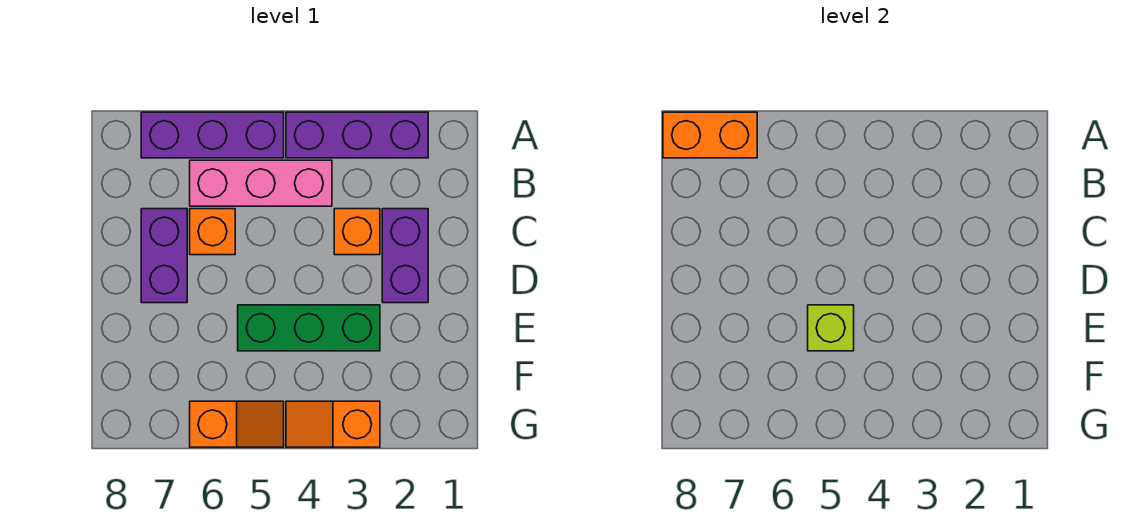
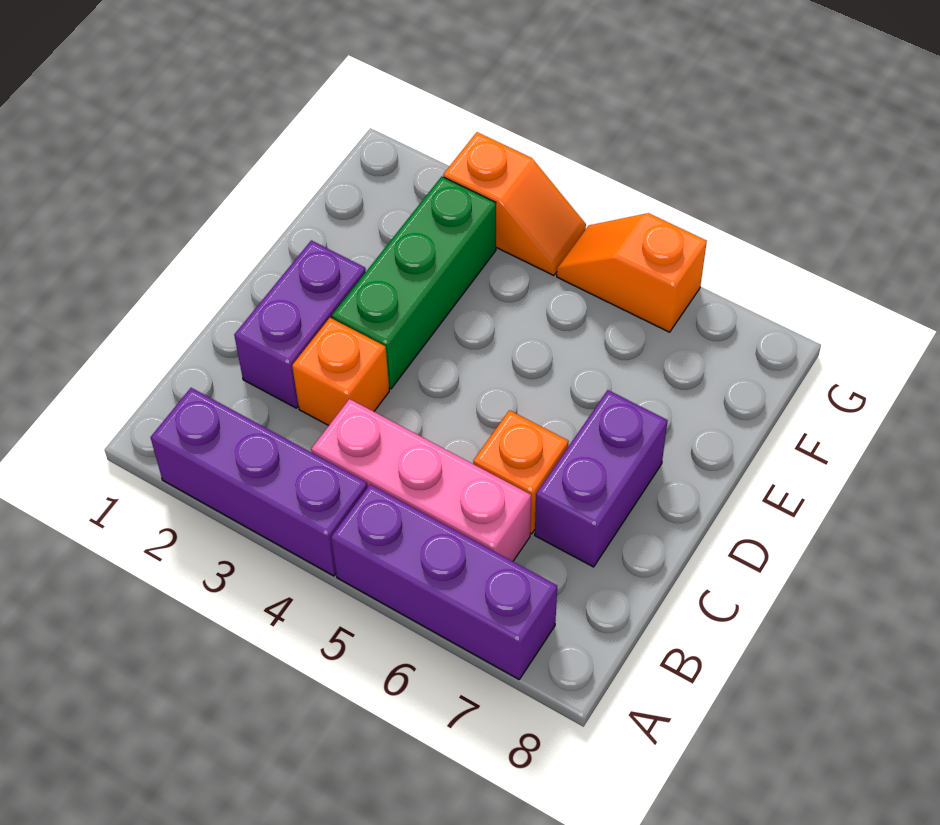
orange brick A7:A8 level 2 -> none
green brick E3:E5 level 1 -> green brick D3:F3 level 1
lime brick E5 level 2 -> none

